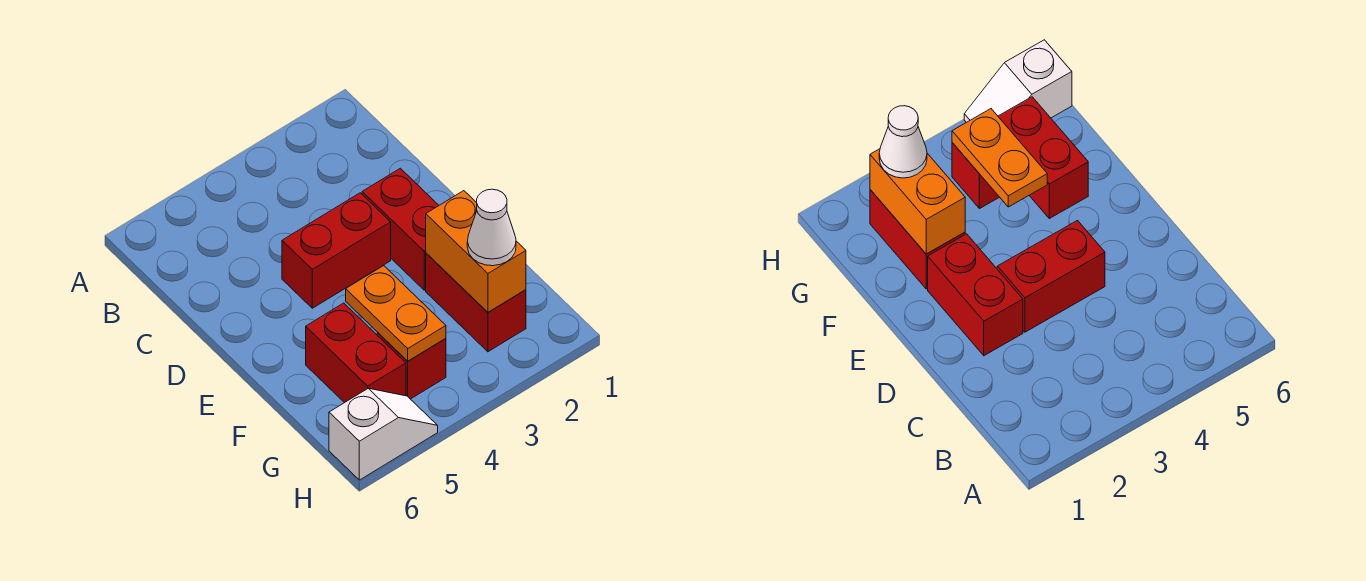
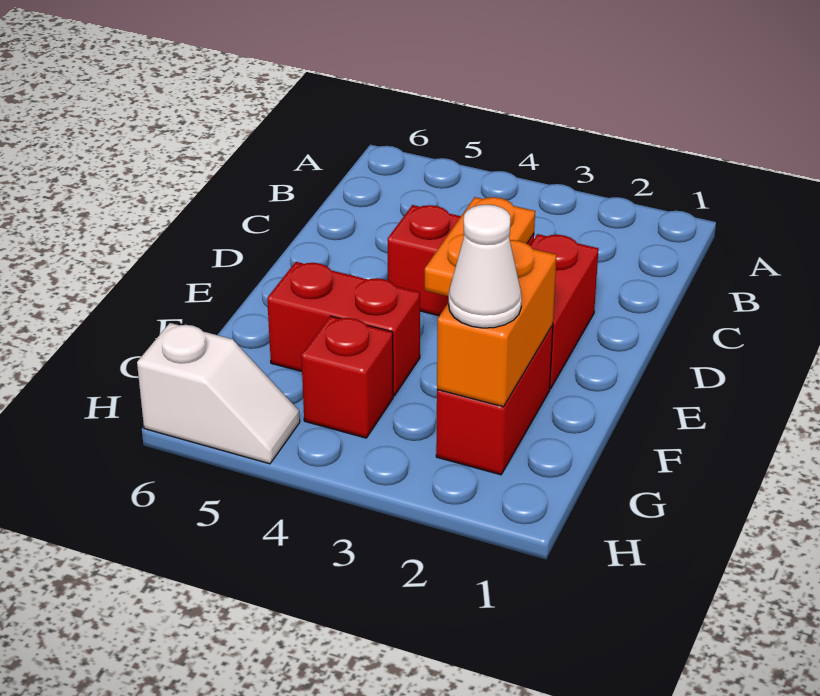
orange plate F4:G4 level 2 -> orange plate D3:E3 level 2
red brick F5:G5 level 1 -> red brick F4:F5 level 1

